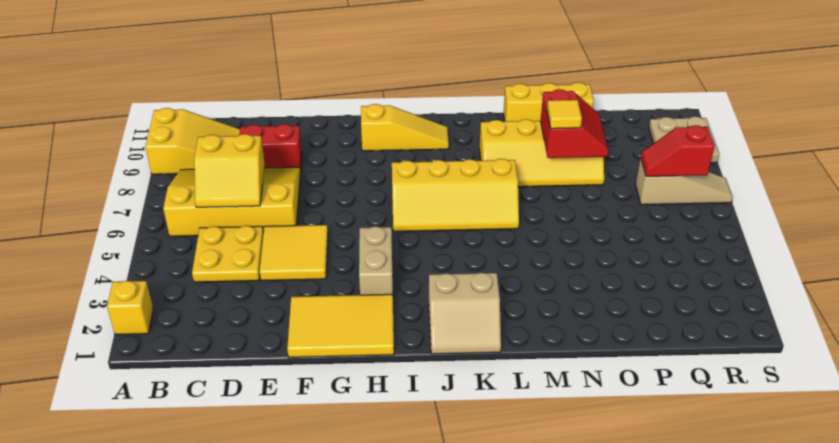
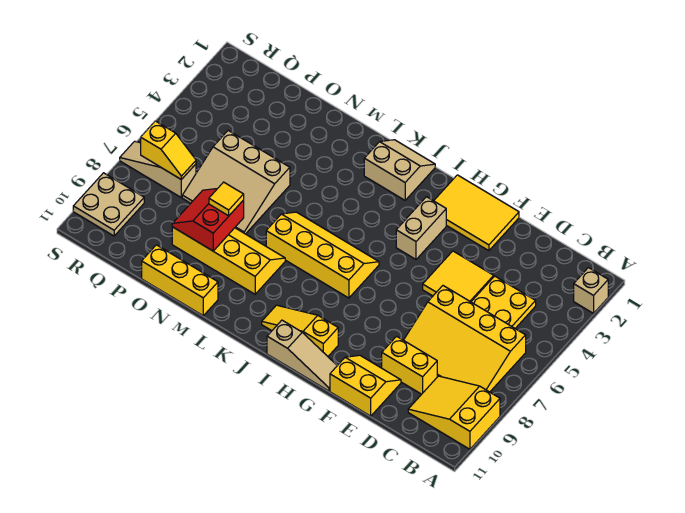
yellow brick A2 level 1 -> tan brick A2 level 1
yellow slope C6:D7 level 2 top 7 -> yellow slope E10:F11 level 1 top 11
red brick D9:E9 level 1 -> yellow brick D9:E9 level 1
none -> tan slope G11:I11 level 1 top I
none -> tan slope N5:P7 level 1 top 5
red slope Q7:R7 level 2 top R -> yellow slope Q7:R7 level 2 top R

